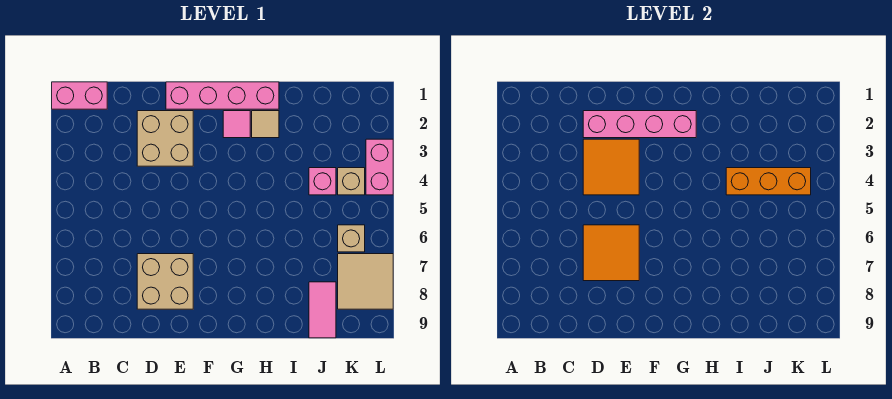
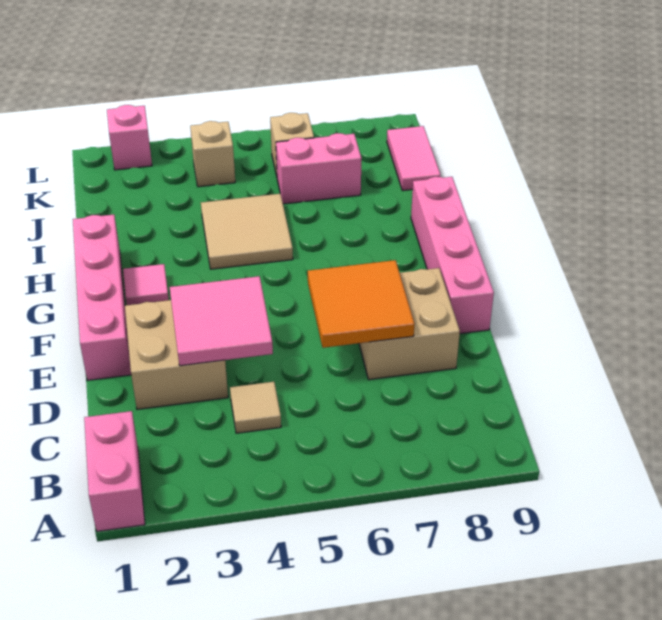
pink brick D2:G2 level 2 -> pink brick E9:H9 level 1
orange tile D3:E4 level 2 -> pink tile D3:E4 level 2
tan tile H2 level 1 -> tan tile C4 level 1
orange brick I4:K4 level 2 -> none
pink brick J4 level 1 -> pink brick L2 level 1
pink tile J8:J9 level 1 -> pink tile J9:K9 level 1
tan tile K7:L8 level 1 -> tan tile H4:I5 level 1
pink brick L3:L4 level 1 -> pink brick J6:J7 level 1

